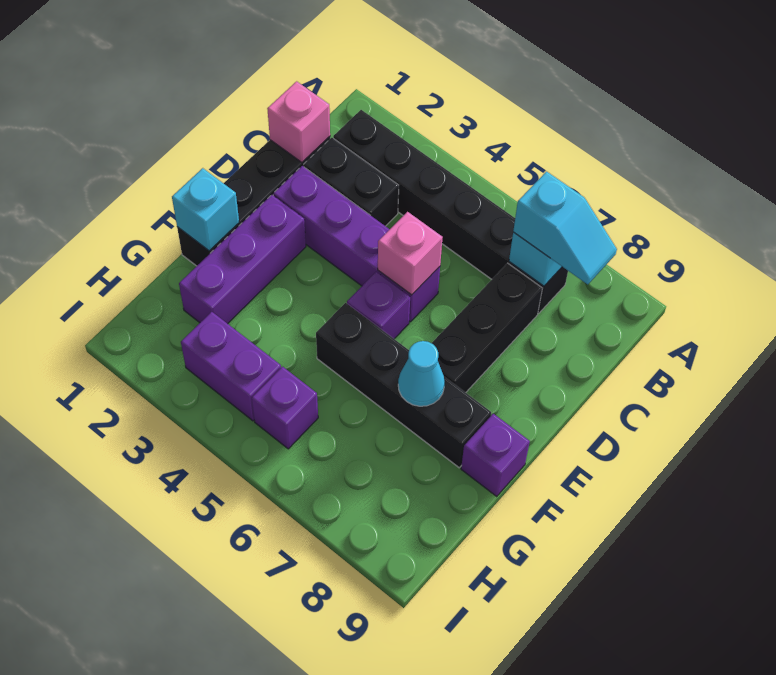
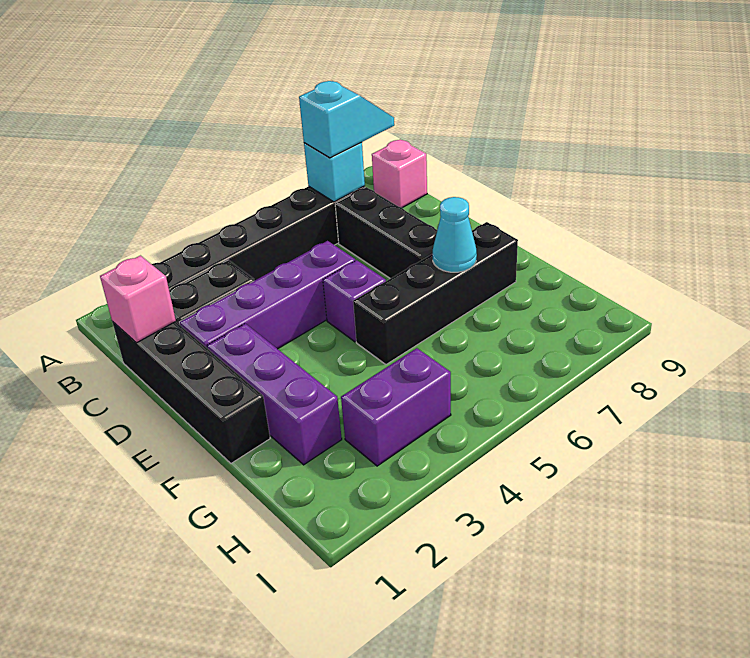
pink brick D5 level 2 -> pink brick B9 level 1
cyan brick F1 level 2 -> none
purple brick F9 level 1 -> none
purple brick H5 level 1 -> none

